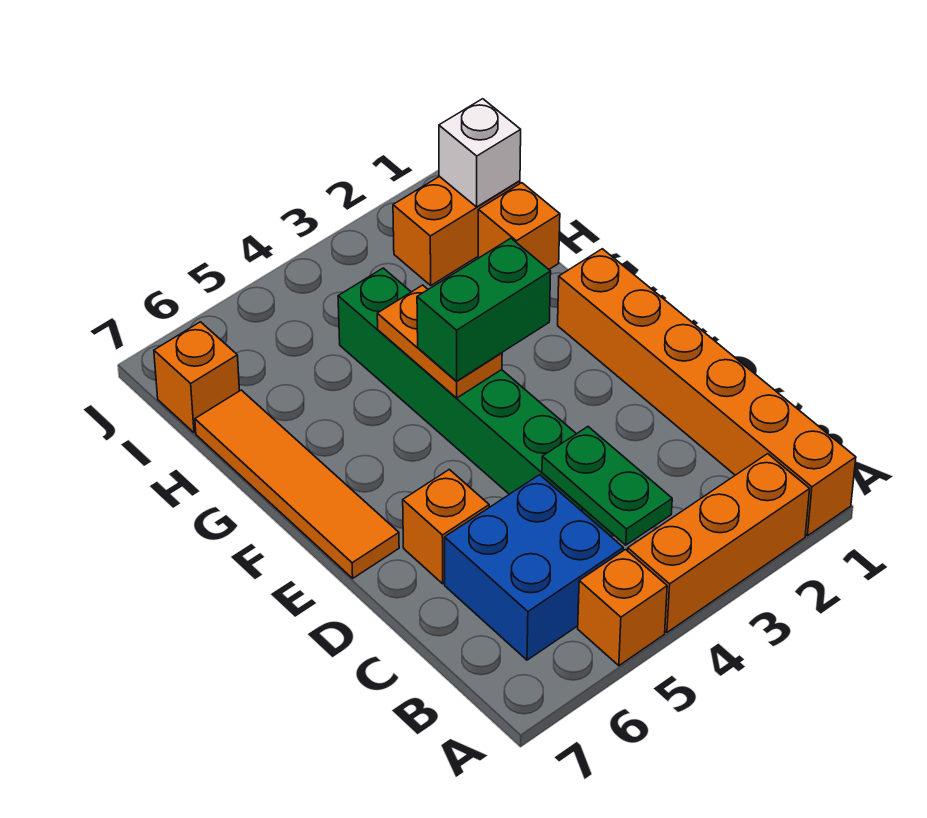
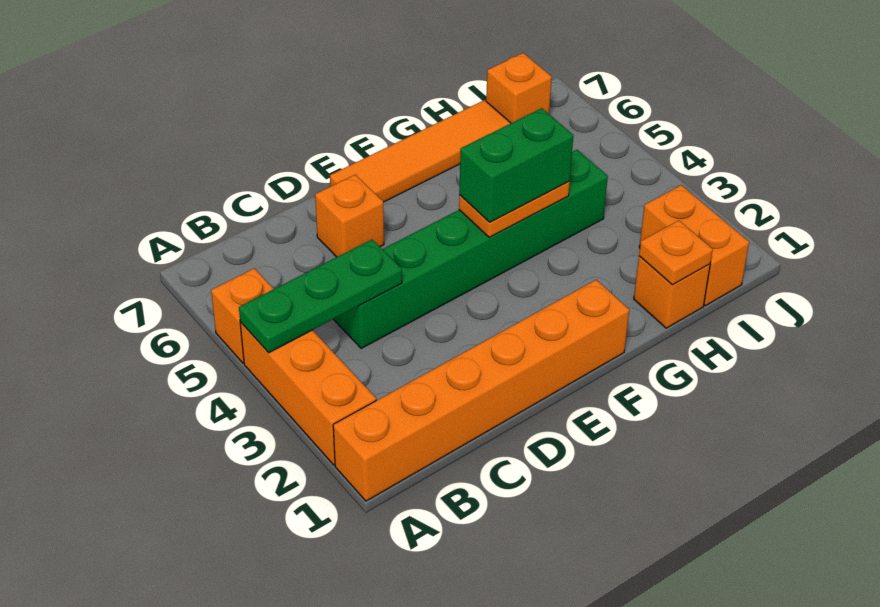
green plate B4:C4 level 2 -> green plate A4:C4 level 2
blue brick B5:C6 level 1 -> none
green brick F3:F4 level 3 -> green brick F4:G4 level 3
none -> orange plate H1 level 2
white brick I1 level 2 -> none

